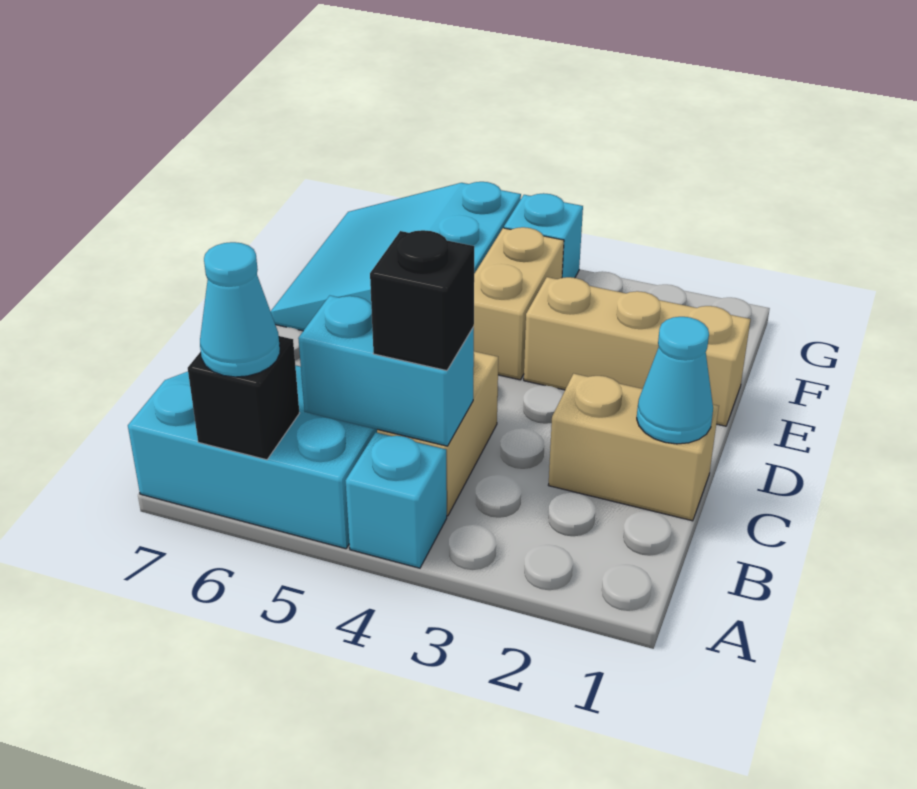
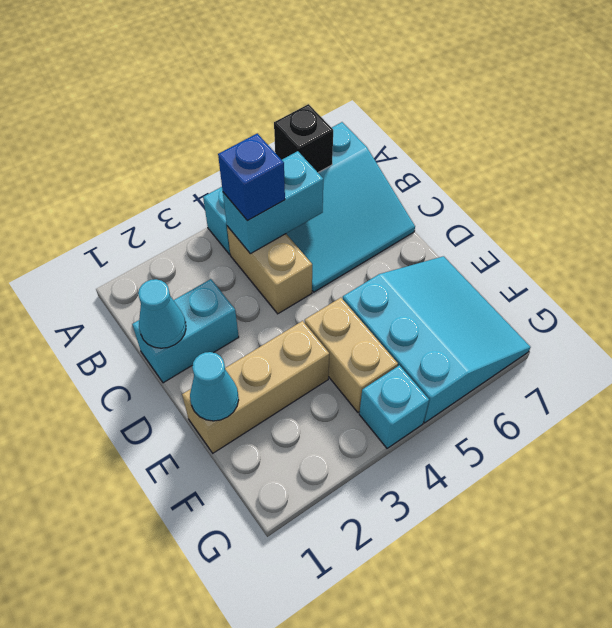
cyan cone A6 level 3 -> cyan cone E1 level 2
black brick B4 level 3 -> blue brick B4 level 3
tan brick C1:C2 level 1 -> cyan brick C1:C2 level 1

